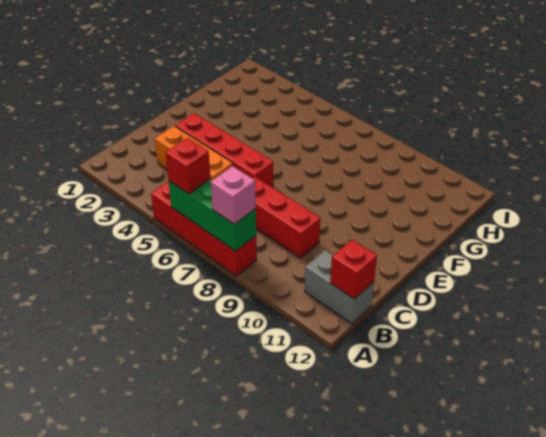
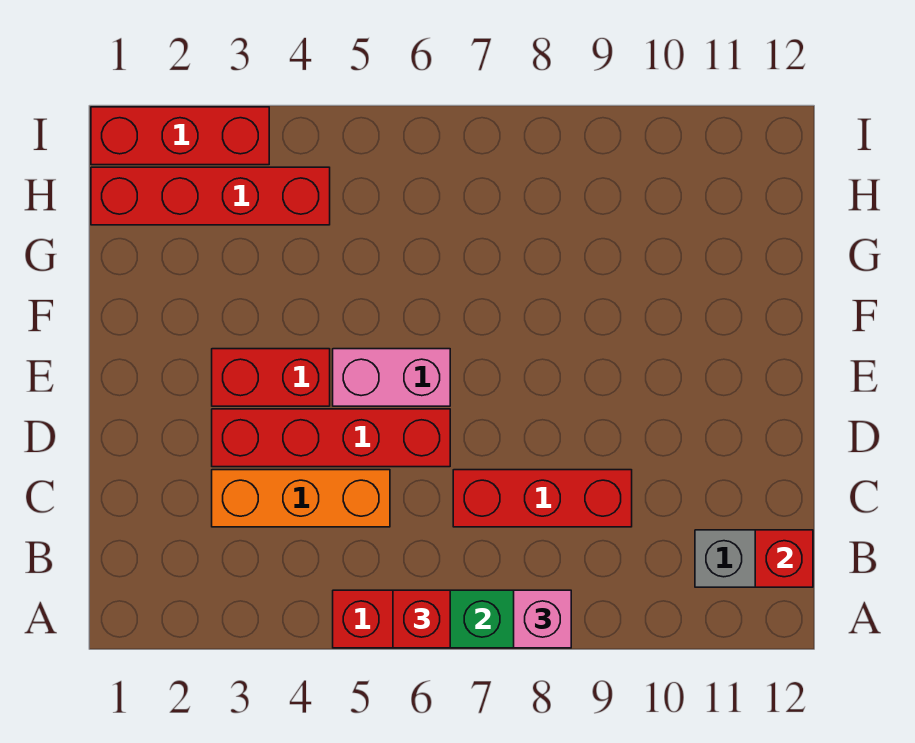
none -> red brick E3:E4 level 1
none -> pink brick E5:E6 level 1
none -> red brick H1:H4 level 1
none -> red brick I1:I3 level 1

